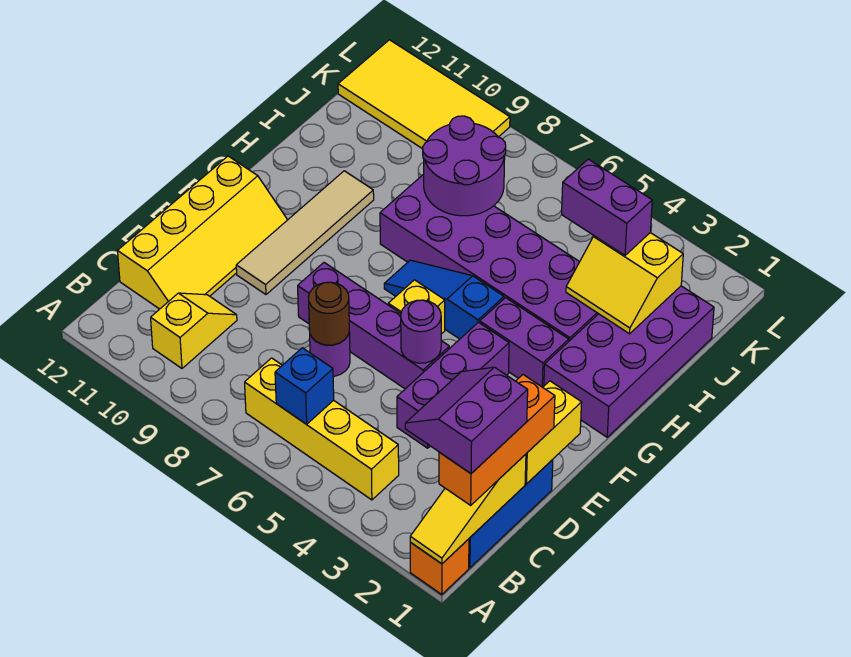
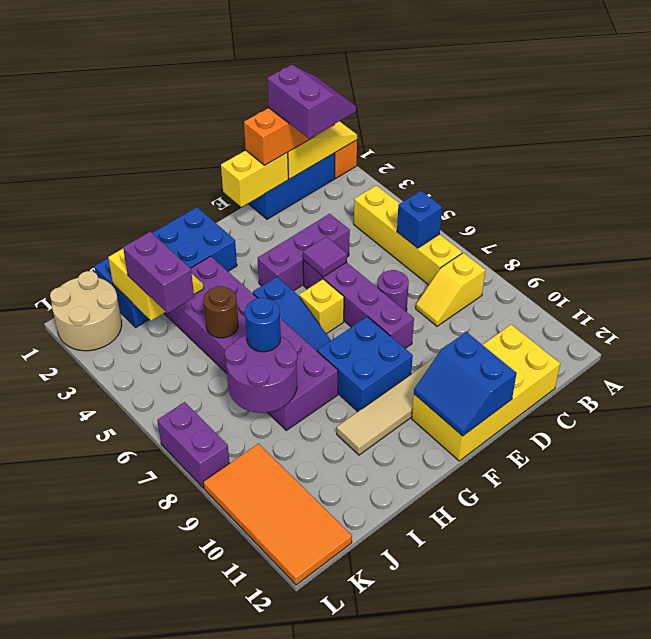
purple slope B1:C2 level 4 top 1 -> purple slope B1:C2 level 4 top C
yellow slope B10:C10 level 1 top B -> yellow slope B8:C8 level 1 top B
yellow slope C11:F12 level 1 top 12 -> yellow brick C11:F12 level 1
brown round brick D7 level 2 -> brown round brick I5 level 2
purple round brick E5 level 2 -> purple tile E5 level 2
none -> blue slope E11:F12 level 2 top E
none -> blue brick F8:G9 level 1
purple brick G1:J2 level 1 -> blue brick G1:J2 level 1
purple brick G3:G4 level 1 -> purple brick L7:L8 level 1
none -> blue round brick I7 level 3
none -> tan round brick K1:L2 level 1
yellow tile K9:L12 level 1 -> orange tile K9:L12 level 1

